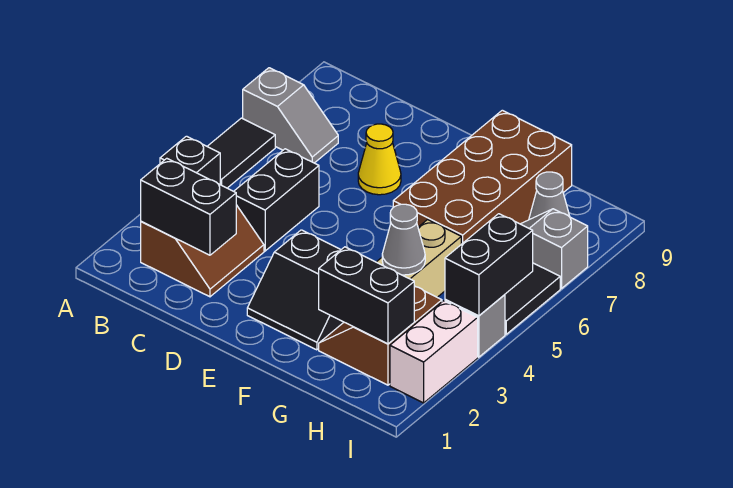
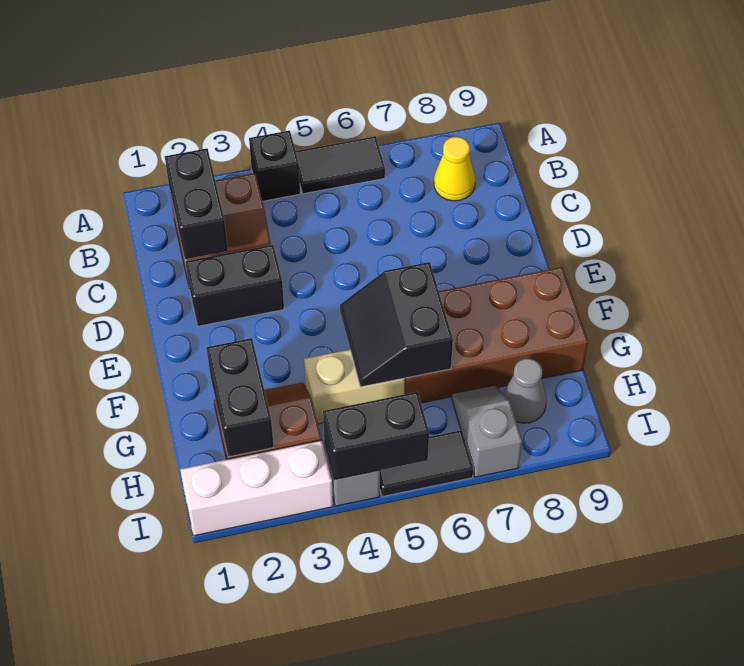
grey slope A7:B7 level 1 top A -> none
black brick C4:C5 level 1 -> black brick D2:D3 level 1
yellow cone D7 level 1 -> yellow cone B8 level 1
black slope E2:F3 level 1 top 3 -> black slope F5:G6 level 2 top 6
grey cone G4 level 2 -> none
white brick I2:I3 level 1 -> white brick I1:I3 level 1

